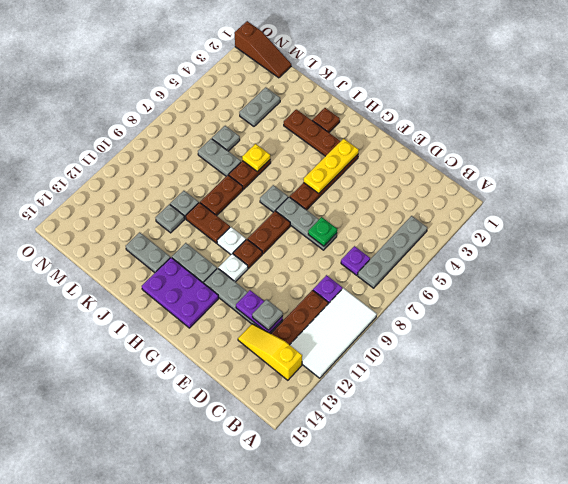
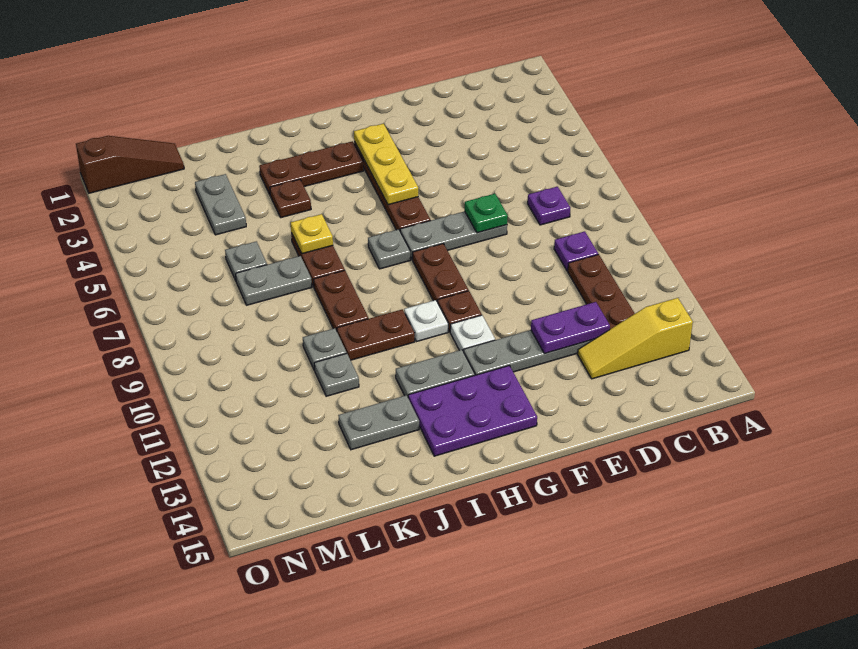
white tile A9:B12 level 1 -> none
grey plate B4:B7 level 1 -> none
grey plate D12 level 3 -> none
brown plate I2 level 1 -> brown plate J4 level 1

